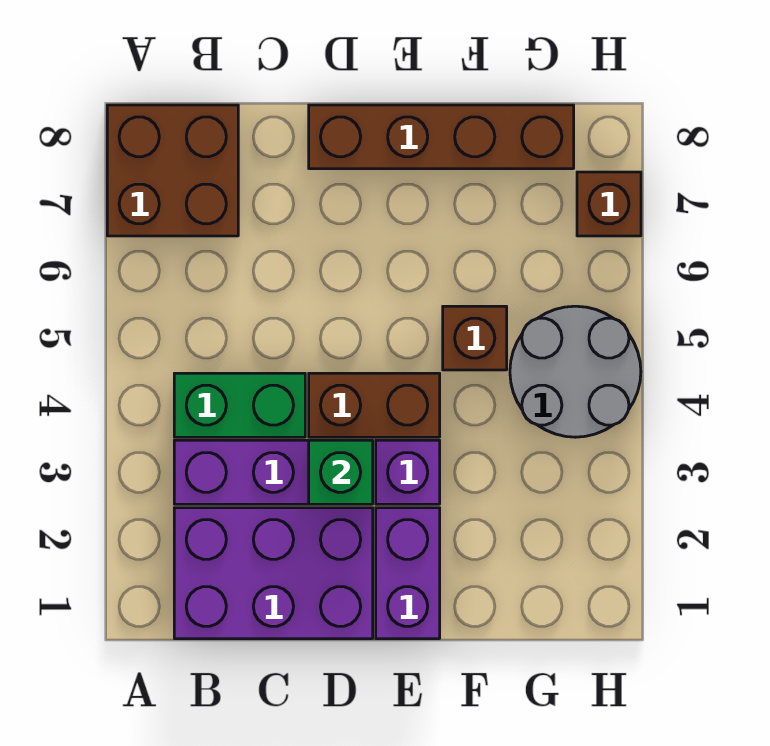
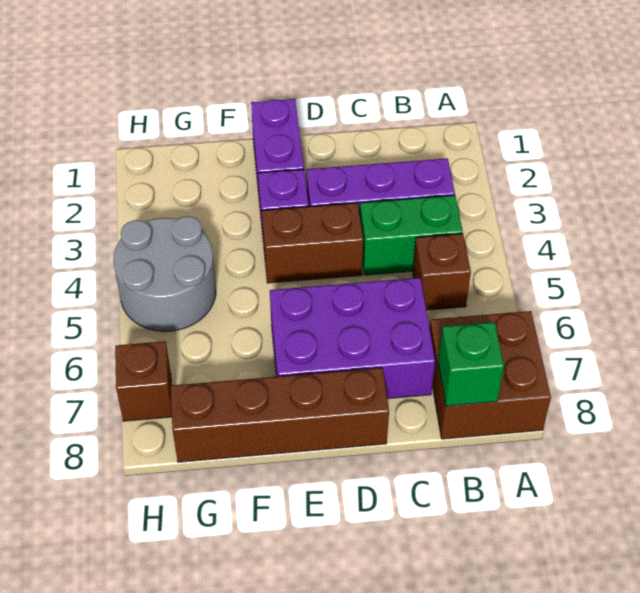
purple brick B1:D2 level 1 -> purple brick C6:E7 level 1
green brick D3 level 2 -> green brick B8 level 2
brown brick F5 level 1 -> brown brick B5 level 1

